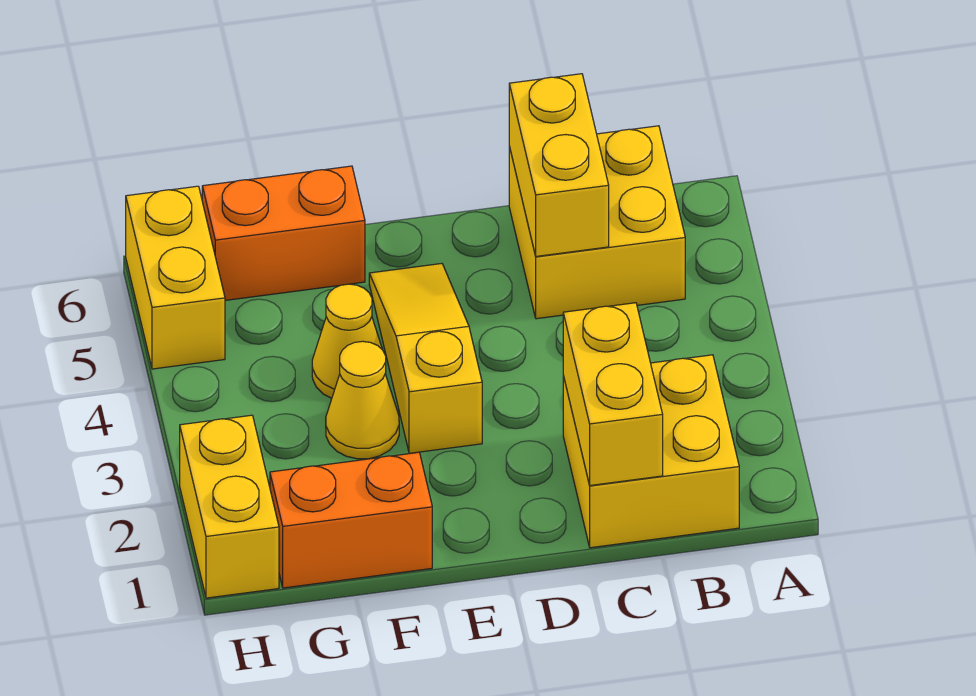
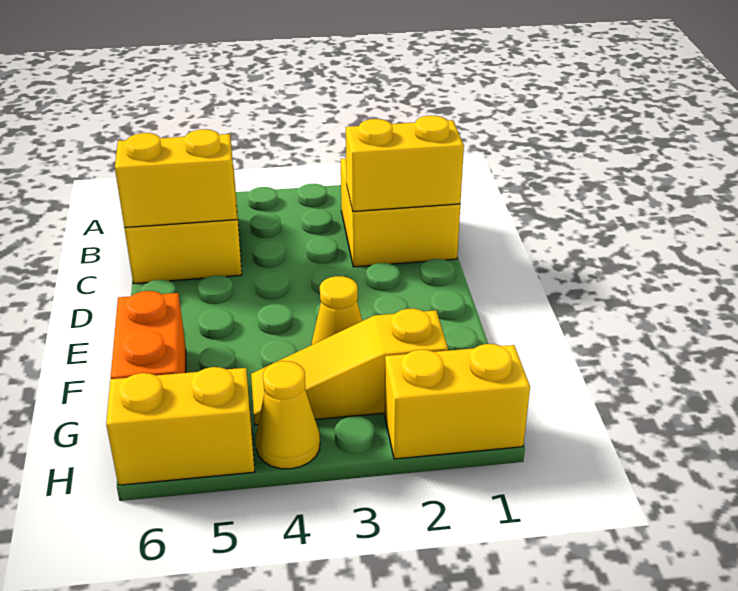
yellow slope E3:E5 level 1 top 3 -> yellow slope G2:G4 level 1 top 2
orange brick F1:G1 level 1 -> none
yellow cone F4 level 1 -> yellow cone H4 level 1

